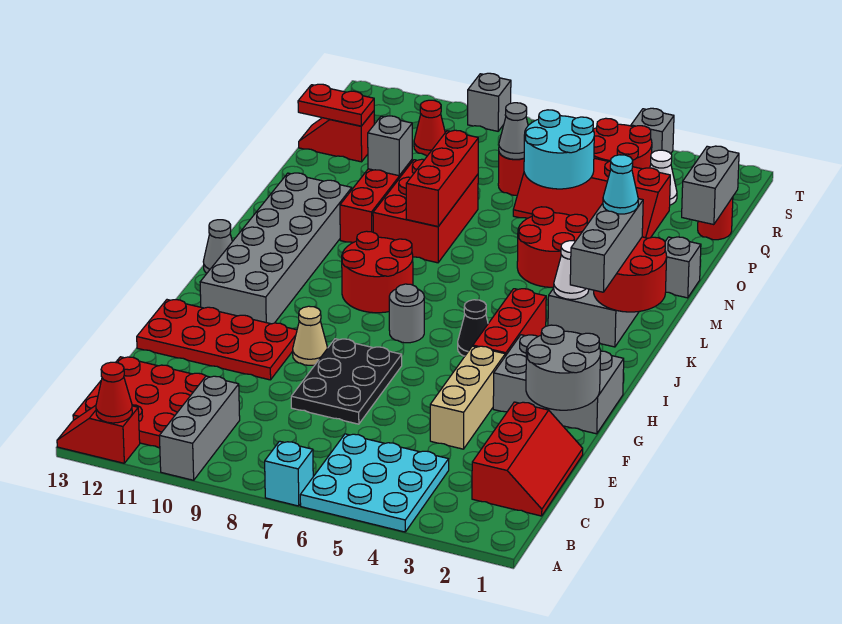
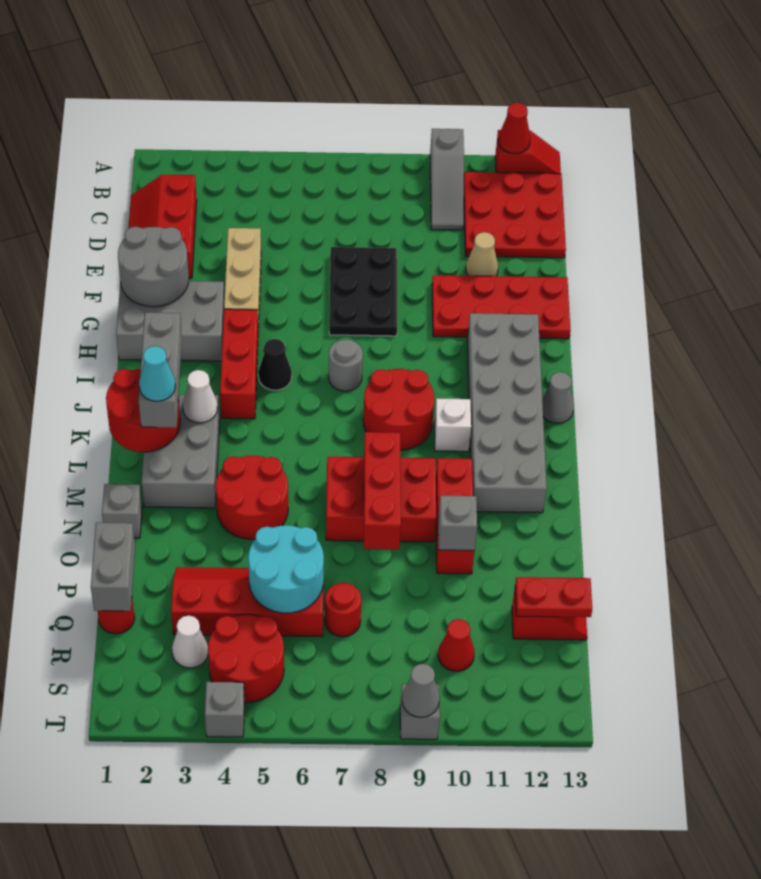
cyan plate A4:C6 level 1 -> none
cyan brick A7 level 1 -> none
grey brick A10:C10 level 1 -> grey slope A10:C10 level 1 top A
tan cone G9 level 1 -> tan cone E11 level 1
none -> white brick K10 level 1
red brick M8:O9 level 1 -> red brick M7:N9 level 1
grey cone Q7 level 2 -> grey cone T9 level 2

